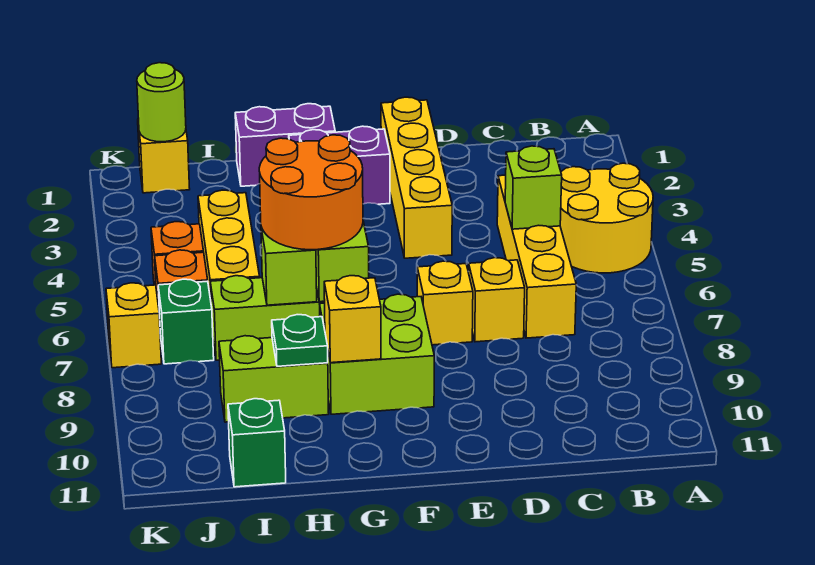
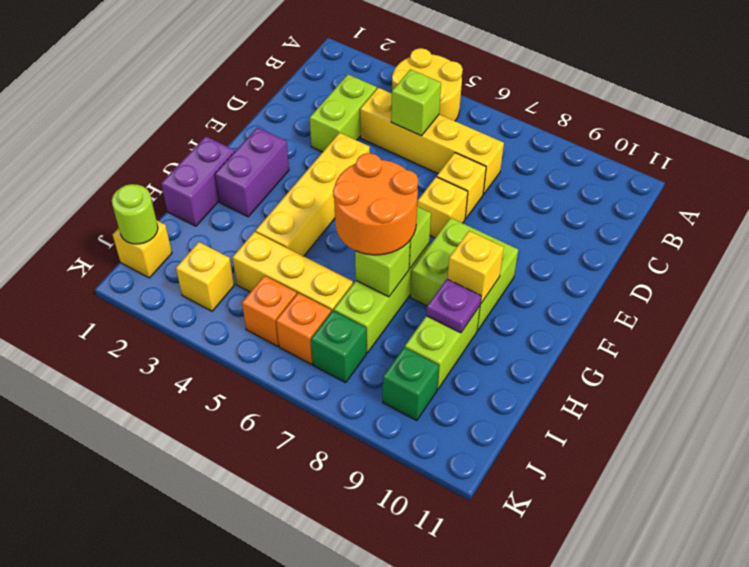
none -> lime brick C3:D3 level 1
yellow brick E1:E4 level 1 -> yellow brick E4:H4 level 1
green plate H9 level 2 -> purple plate H9 level 2
green brick I11 level 1 -> green brick J9 level 1
yellow brick K7 level 1 -> yellow brick J3 level 1

